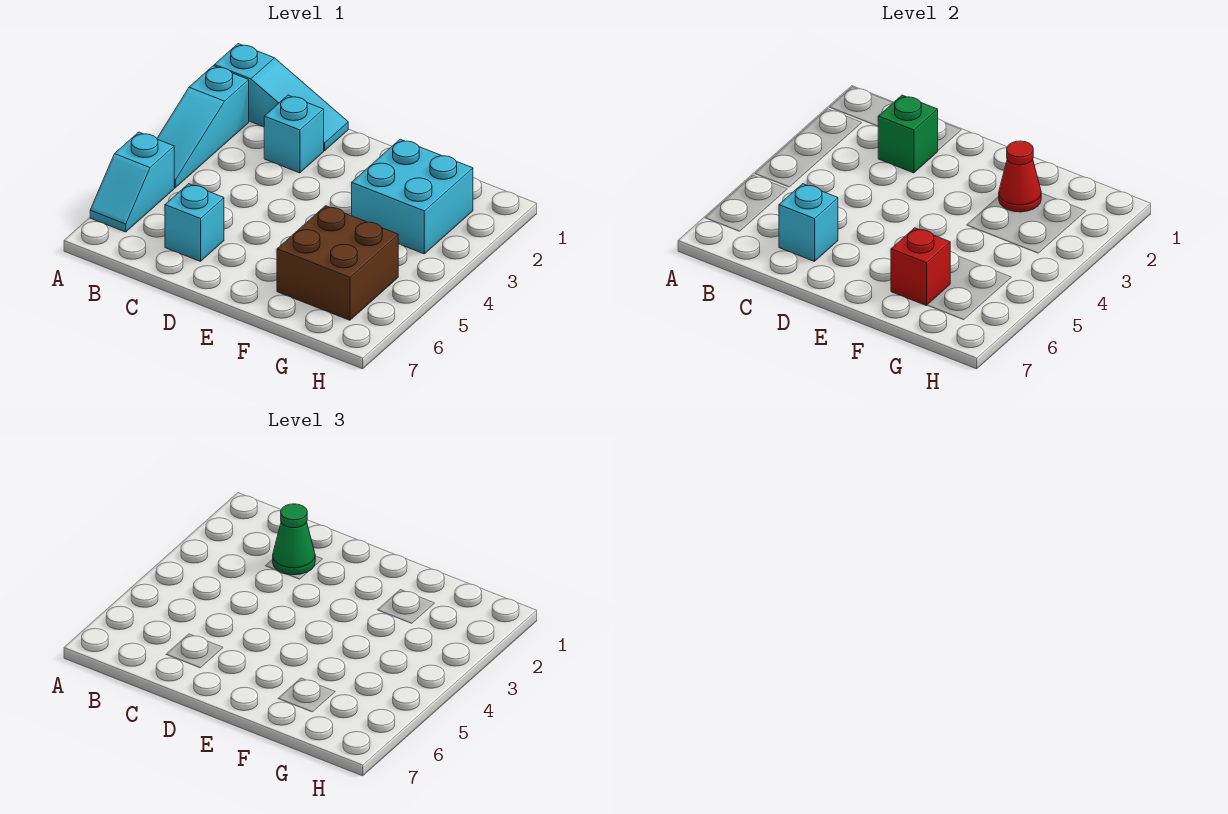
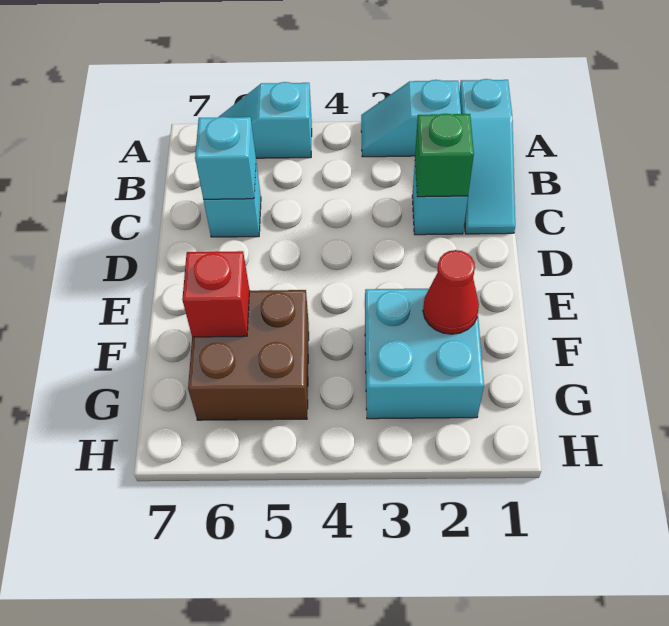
cyan slope A2:A4 level 1 top 2 -> cyan slope A2:A3 level 1 top 2
green cone C2 level 3 -> none

